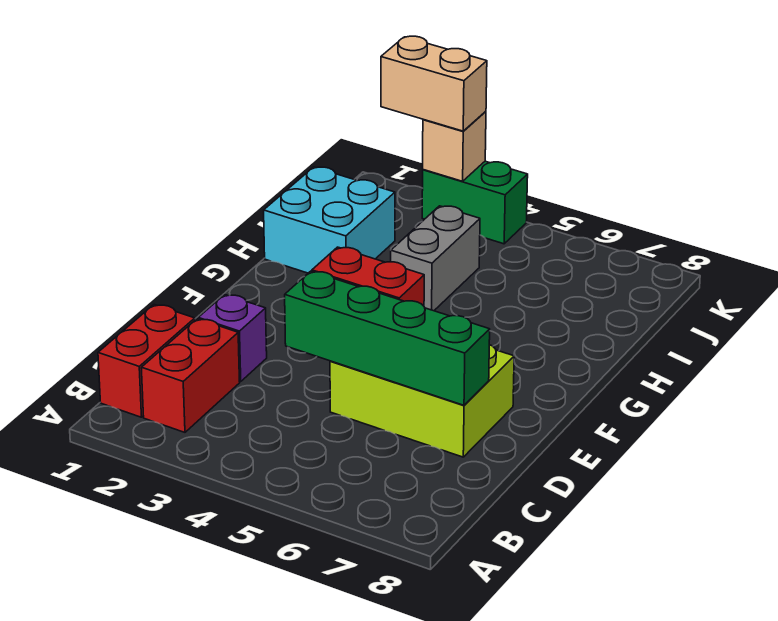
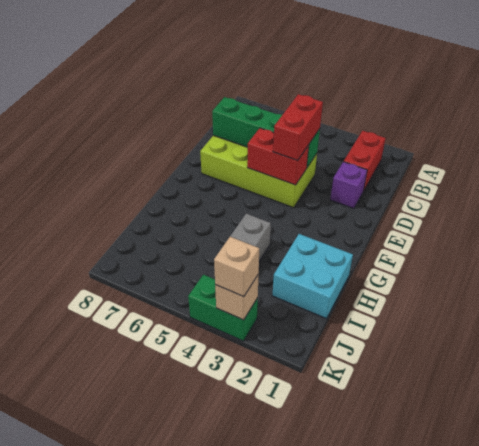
red brick B1:C1 level 1 -> red brick D4:E4 level 3
lime brick D5:E7 level 1 -> lime brick D4:E7 level 1
tan brick K2:K3 level 3 -> tan brick K3 level 3

